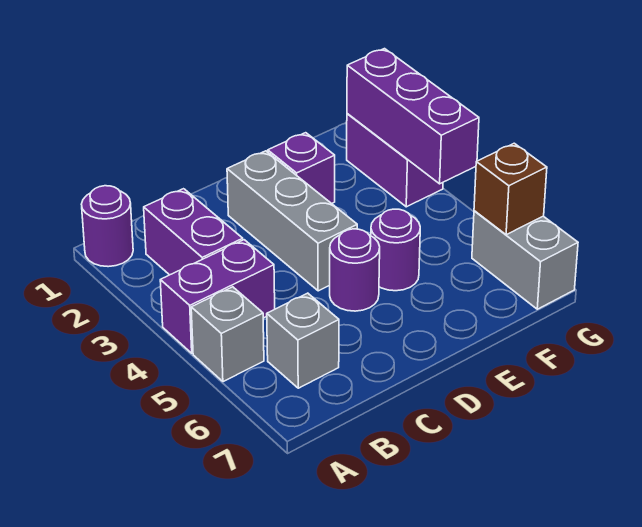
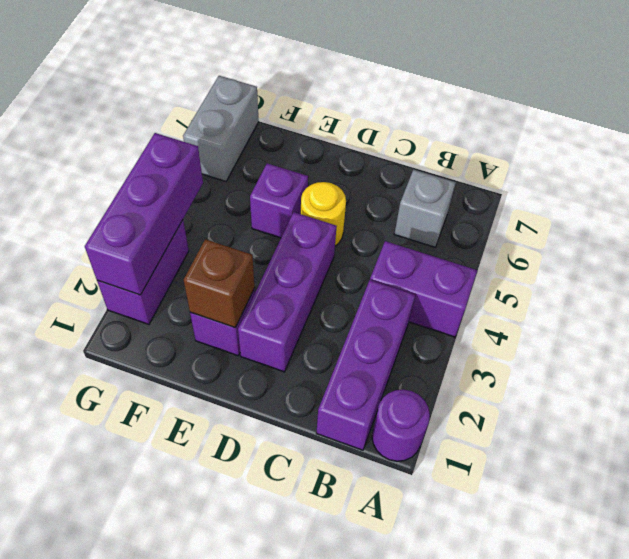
grey brick A5 level 1 -> none
purple brick B2:B3 level 1 -> purple brick B1:B3 level 1
grey brick D2:D4 level 1 -> purple brick D2:D4 level 1
purple round brick D5 level 1 -> yellow round brick D5 level 1
purple round brick E5 level 1 -> purple brick E5 level 1
brown brick G6 level 2 -> brown brick E2 level 2

